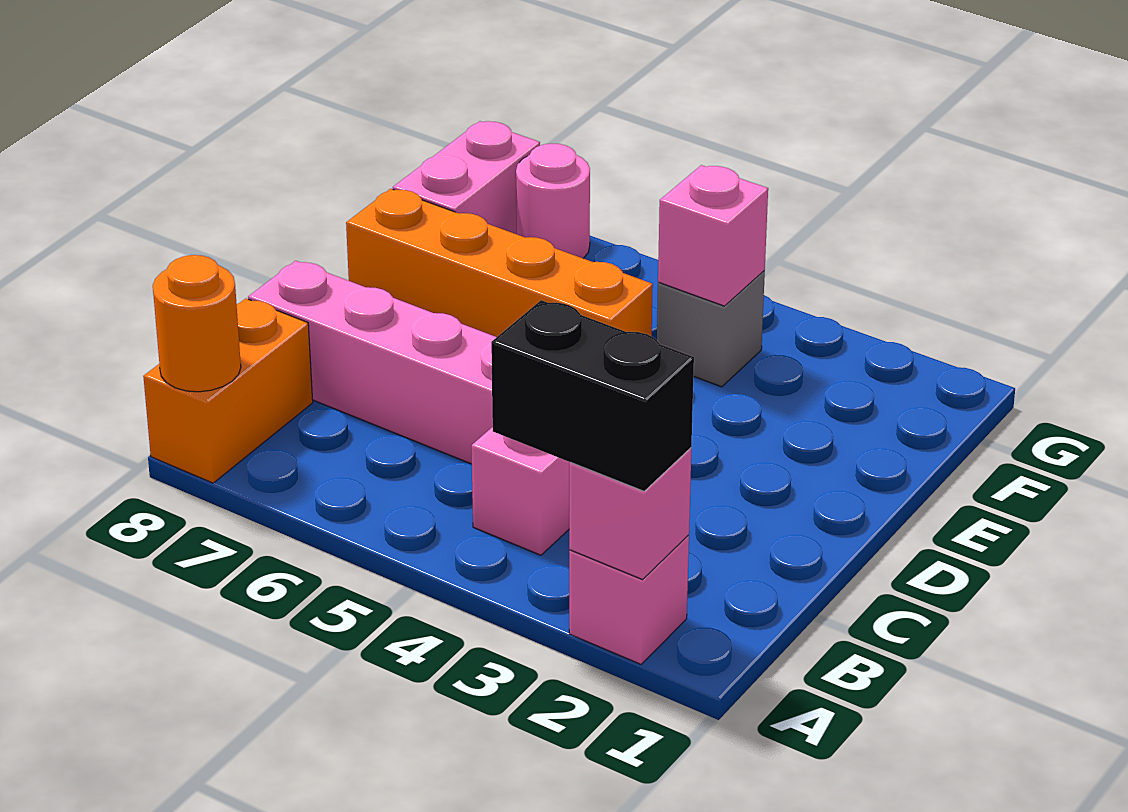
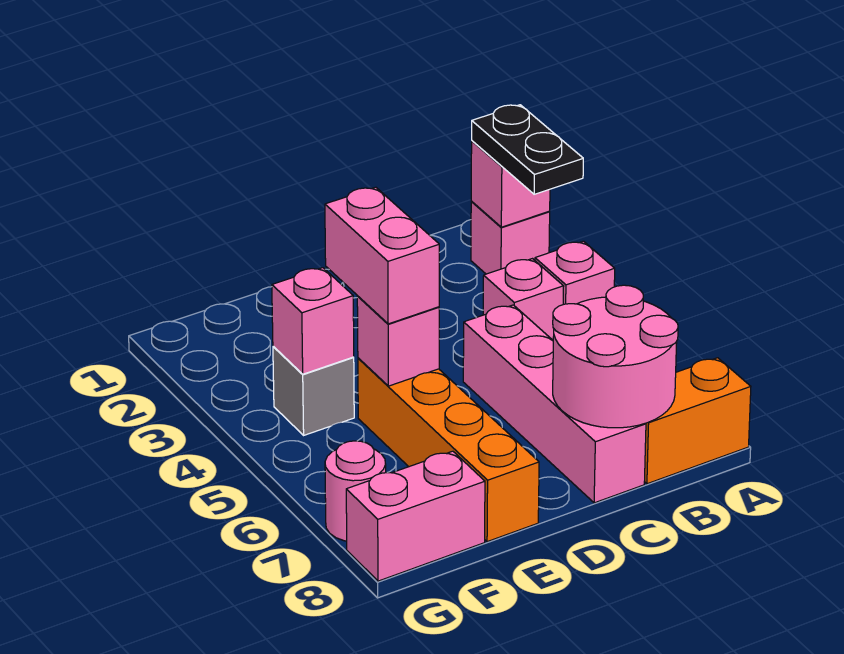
black brick A2:A3 level 3 -> black plate A2:A3 level 3
none -> pink brick A4 level 1
orange round brick A8 level 2 -> none
none -> pink round brick B7:C8 level 2
none -> pink brick E4:E5 level 3
none -> pink brick E5 level 2

